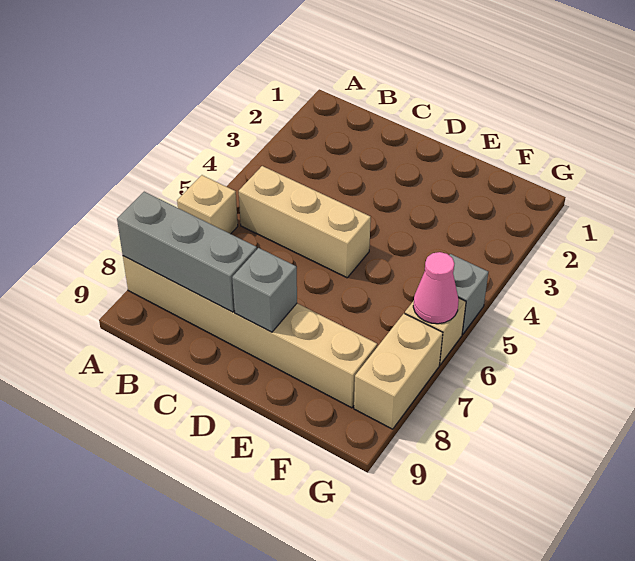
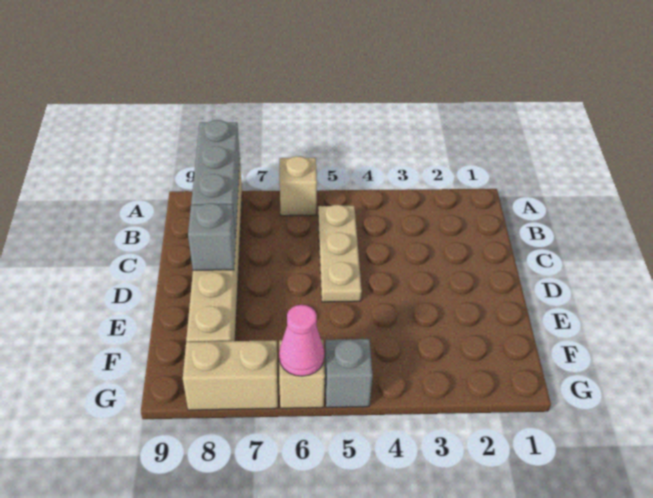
tan brick B5:D5 level 1 -> tan plate B5:D5 level 1

